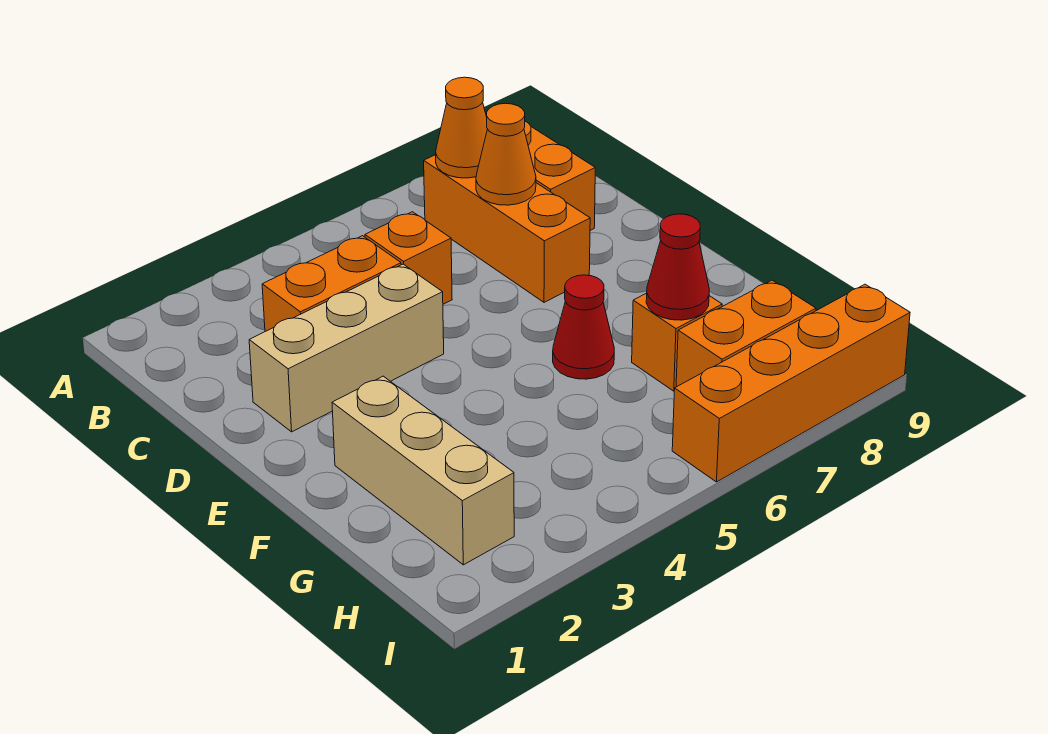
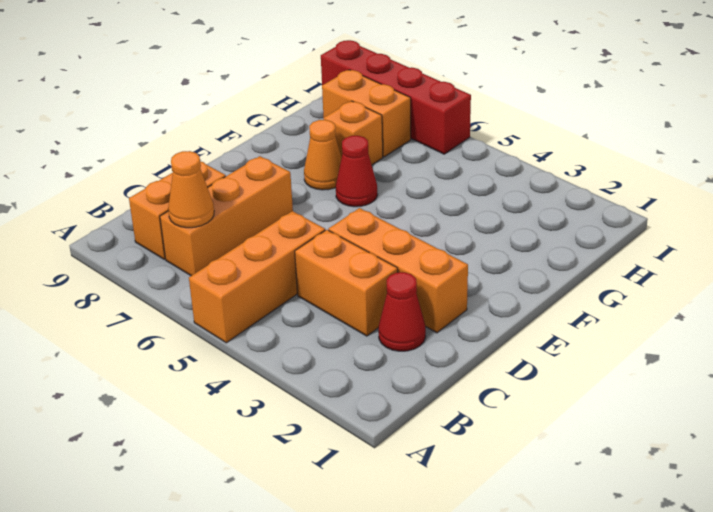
orange brick C5 level 1 -> orange brick A5:C5 level 1
orange cone C7 level 2 -> orange cone F7 level 1
tan brick D2:D4 level 1 -> orange brick D2:D4 level 1
tan brick F2:H2 level 1 -> none
red cone G7 level 2 -> red cone C2 level 1
orange brick I6:I9 level 1 -> red brick I6:I9 level 1

